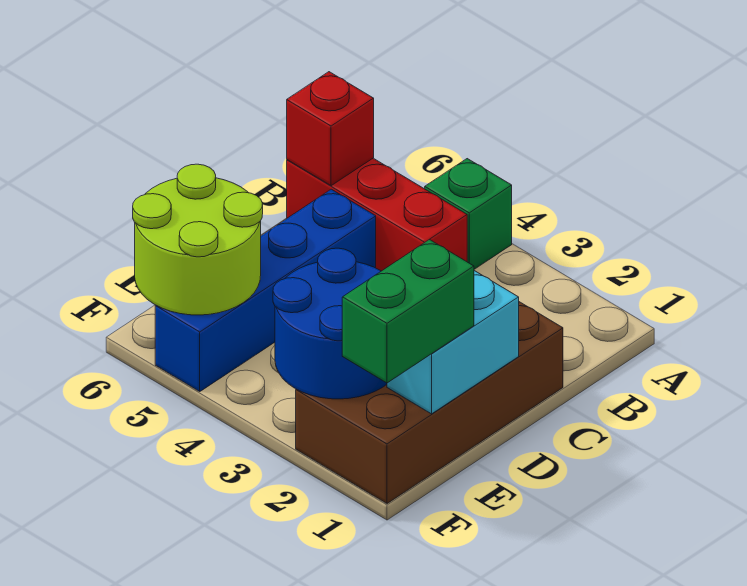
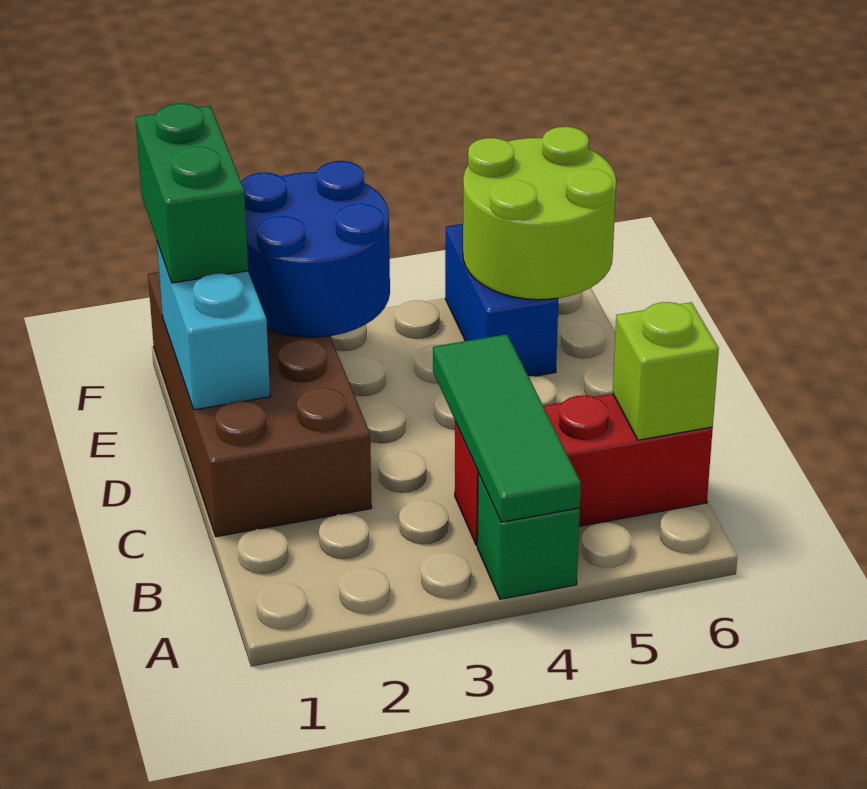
none -> green tile A4:C4 level 2
red brick B6 level 2 -> lime brick B6 level 2
blue brick C5:F5 level 1 -> blue brick E5:F5 level 1

